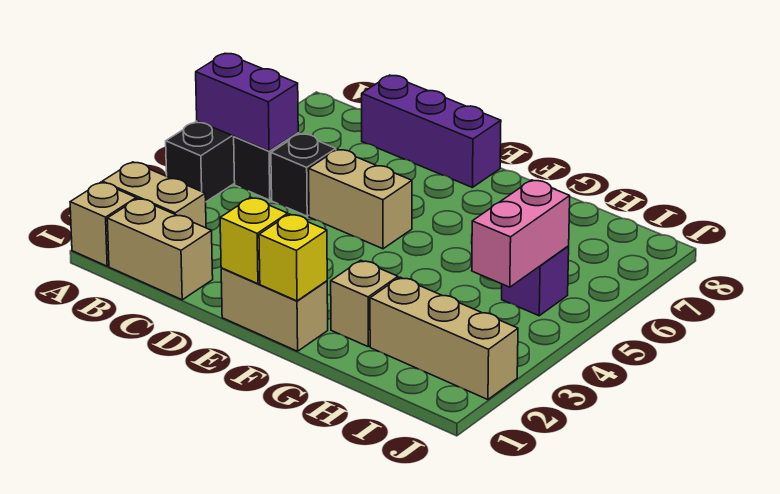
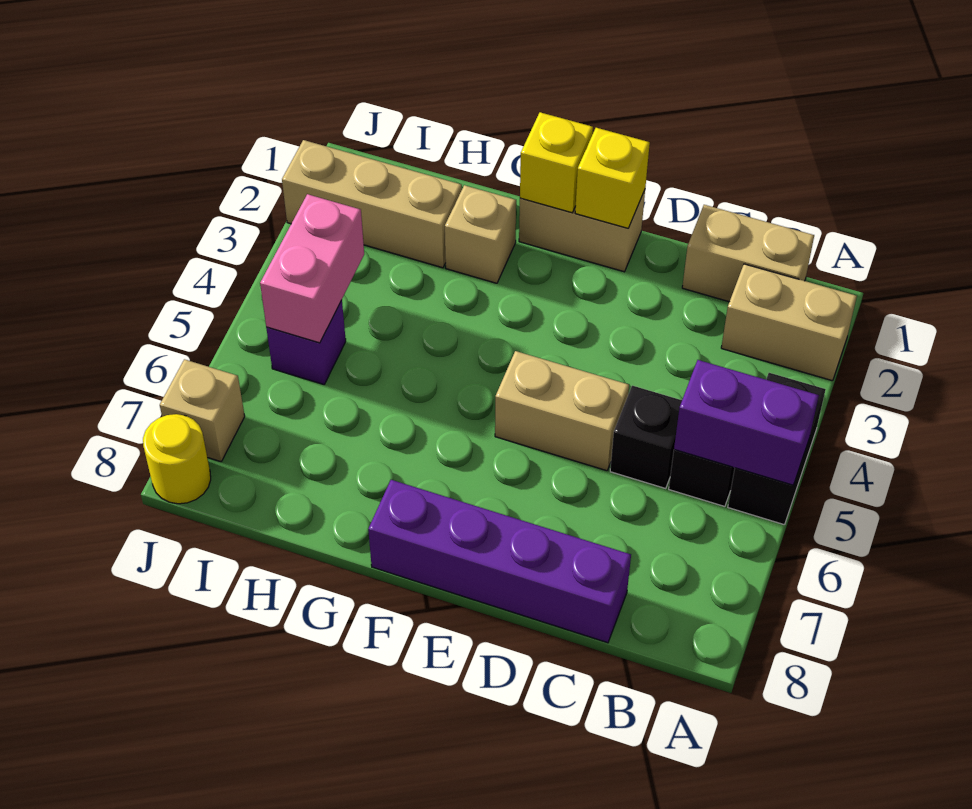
tan brick A1 level 1 -> tan brick J7 level 1
purple brick C8:E8 level 1 -> purple brick C8:F8 level 1
none -> yellow round brick J8 level 1

